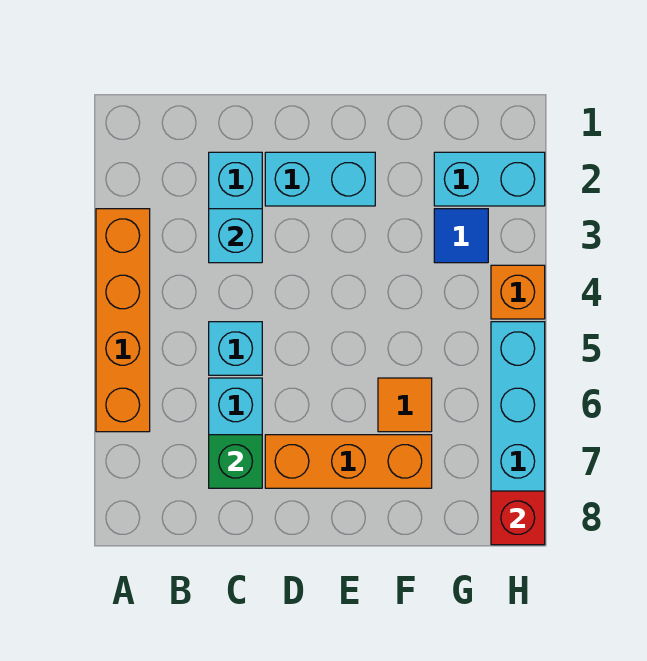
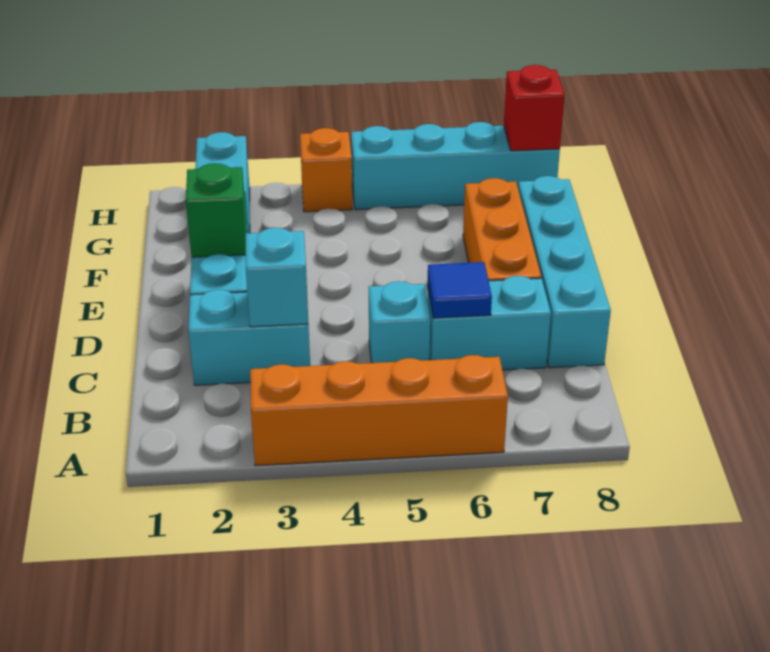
green brick C7 level 2 -> green brick E2 level 2
none -> cyan brick C8:F8 level 1
orange tile F6 level 1 -> none
blue tile G3 level 1 -> blue tile C6 level 2

